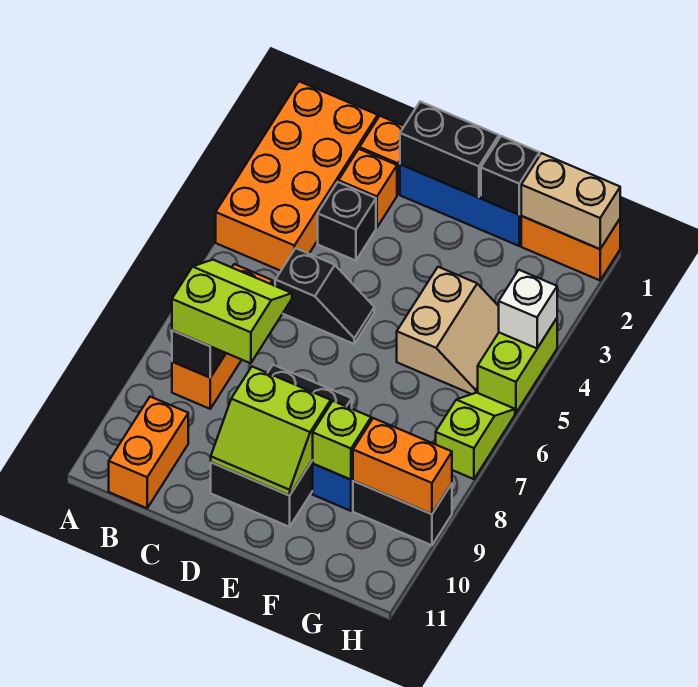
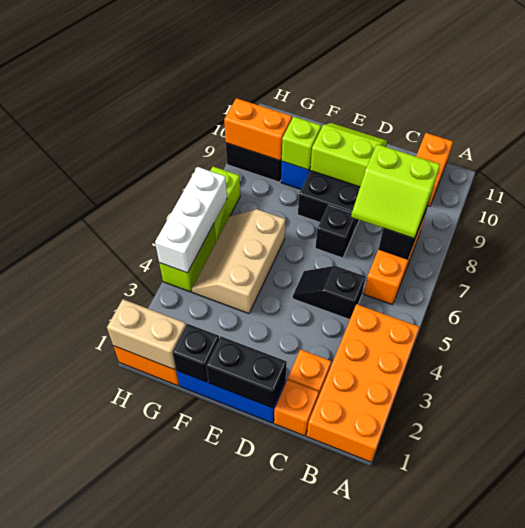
black brick C3 level 1 -> black brick D7 level 1
tan slope F4:G5 level 1 top F -> tan slope F4:G6 level 1 top F
white brick H4 level 2 -> white brick H4:H6 level 2

